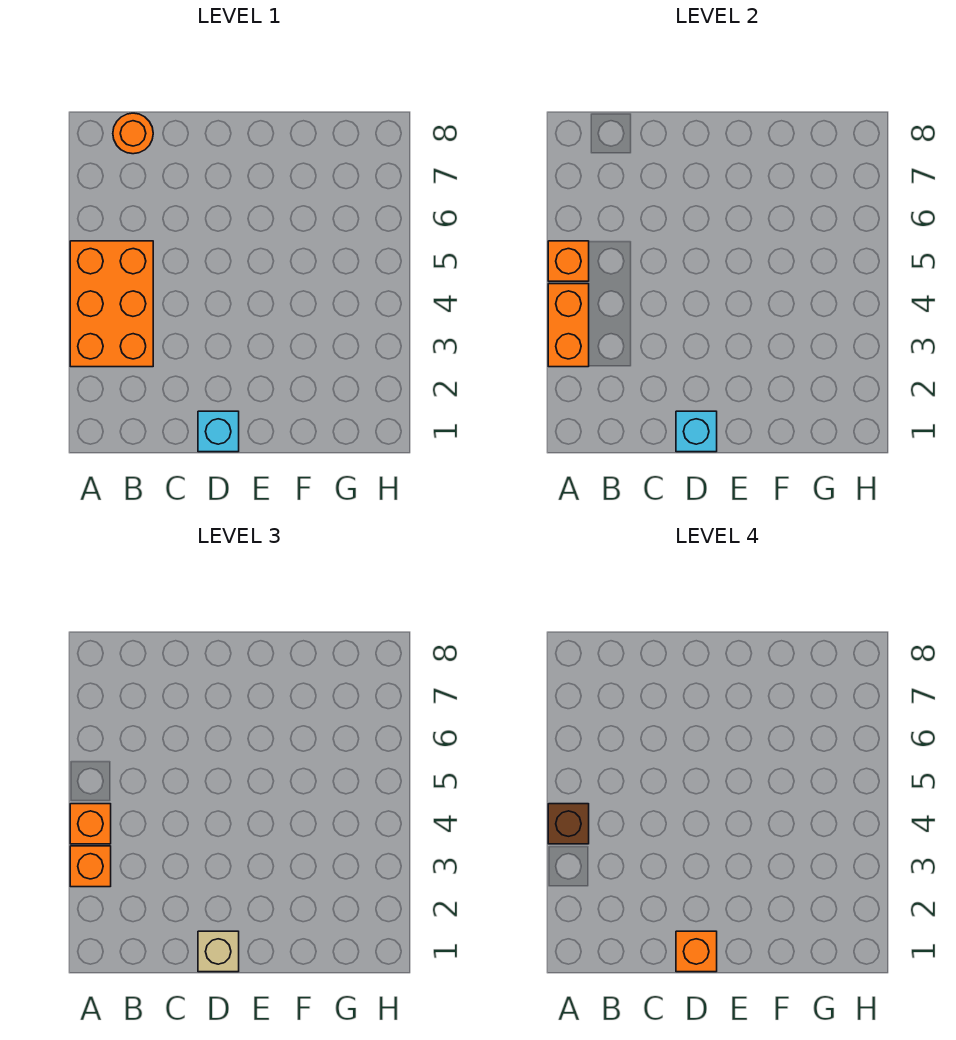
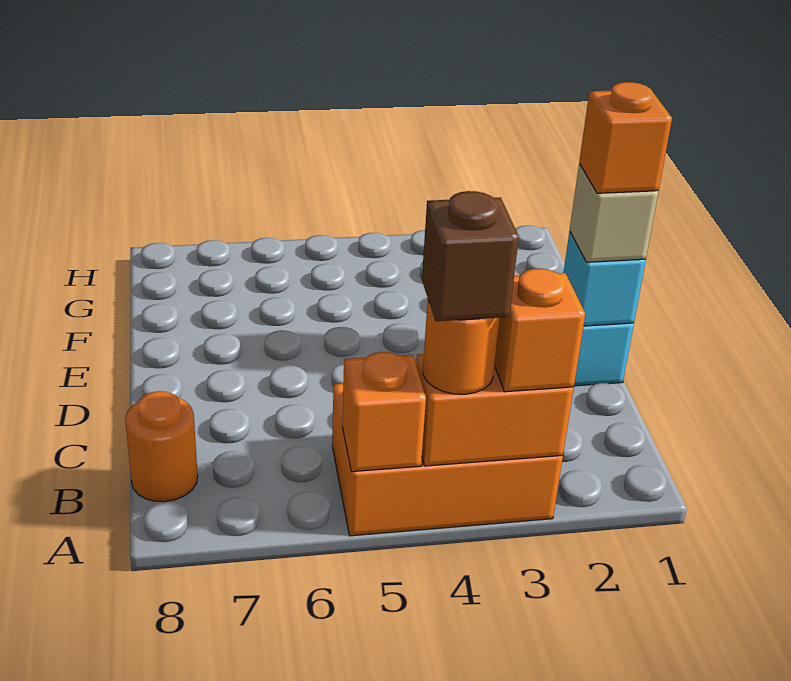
orange brick A4 level 3 -> orange round brick A4 level 3

